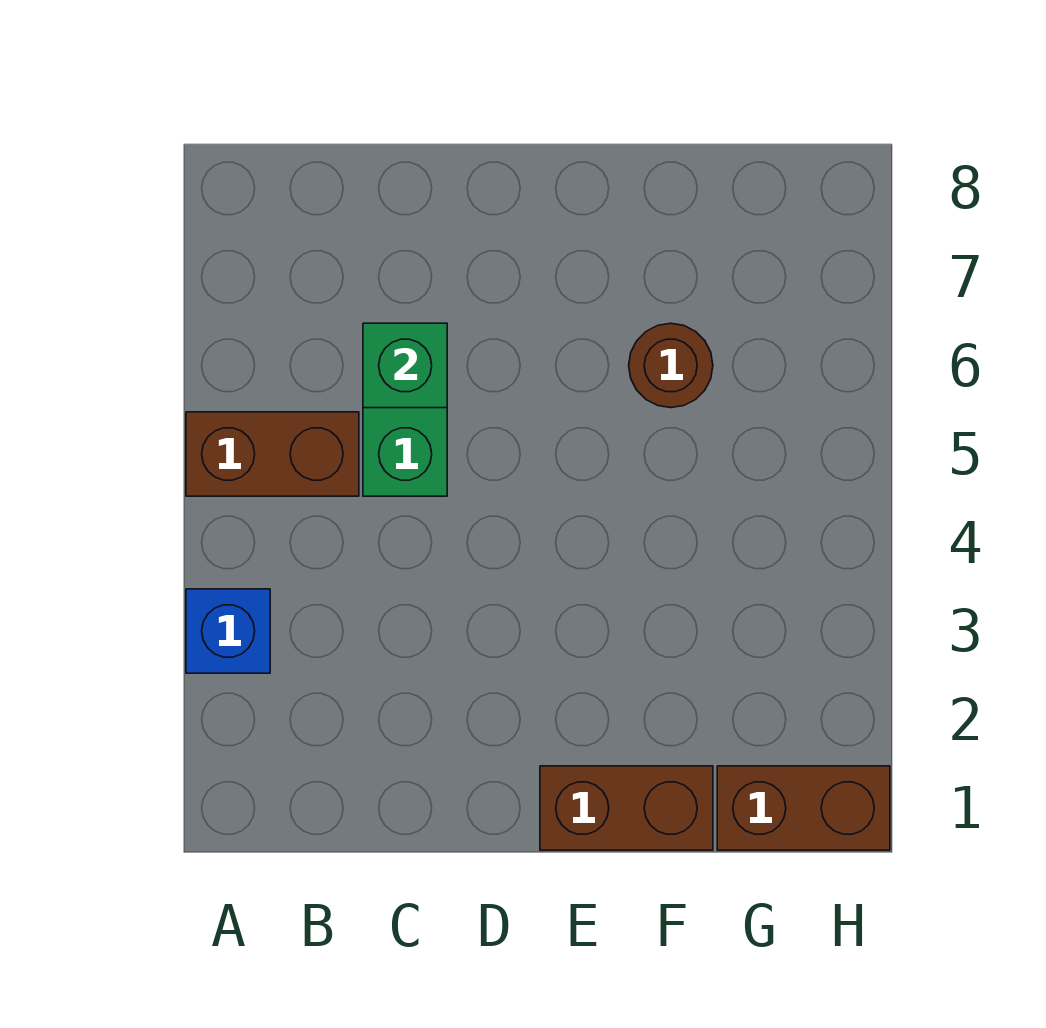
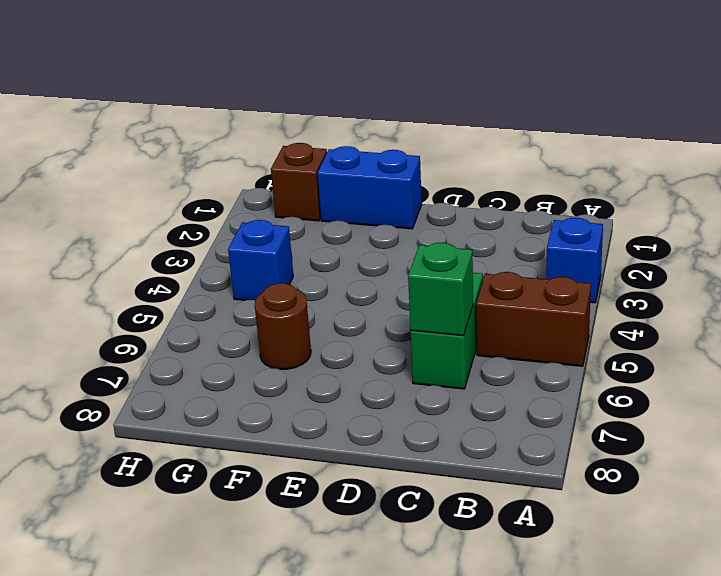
brown brick E1:F1 level 1 -> blue brick E1:F1 level 1
brown brick G1:H1 level 1 -> brown brick G1 level 1
none -> blue brick G4 level 1

